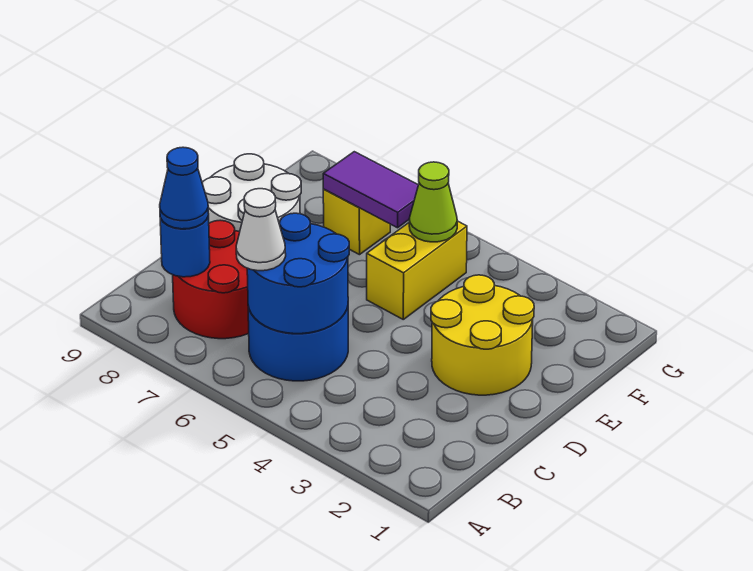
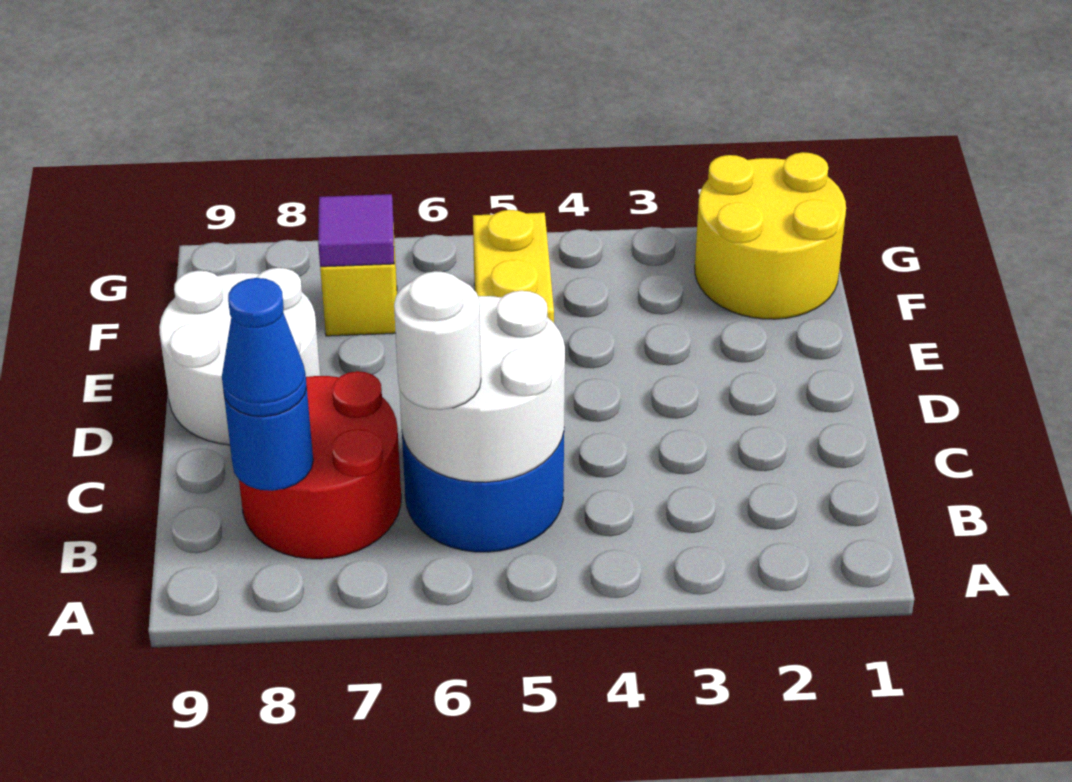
blue round brick B5:C6 level 2 -> white round brick B5:C6 level 2
white cone B6 level 3 -> white round brick B6 level 3
yellow round brick D2:E3 level 1 -> yellow round brick F1:G2 level 1
lime cone F5 level 2 -> none
purple tile F6:F7 level 2 -> purple tile F7 level 2

